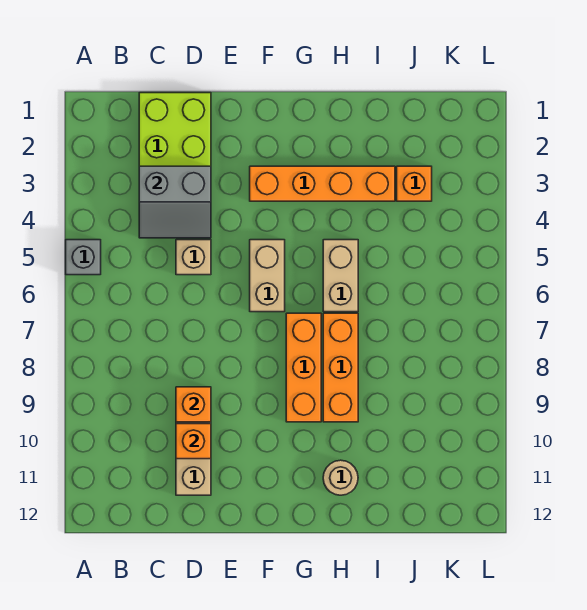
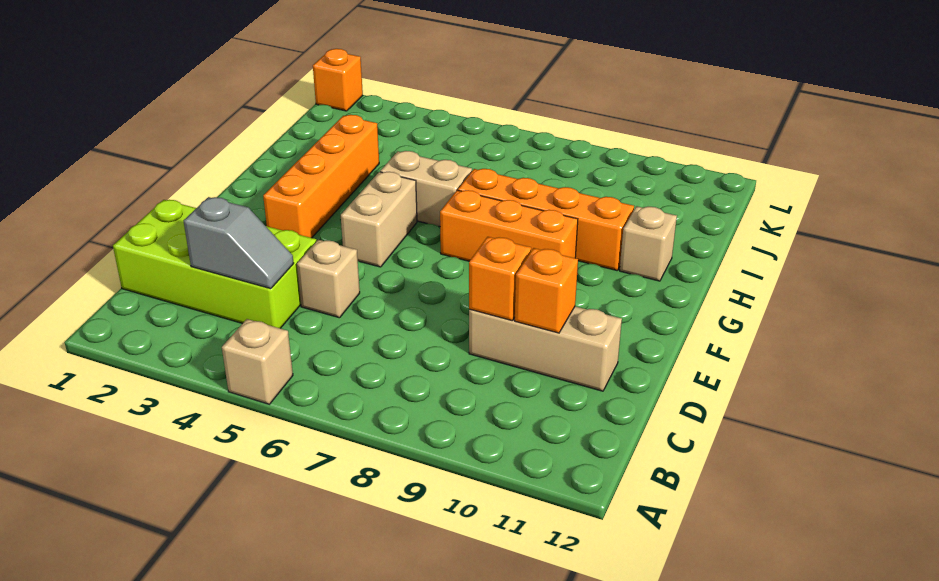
grey brick A5 level 1 -> tan brick A5 level 1
grey slope C3:D4 level 2 top 3 -> grey slope C3:C4 level 2 top 3
tan brick F5:F6 level 1 -> tan brick F5:G5 level 1
orange brick H7:H9 level 1 -> orange brick H7:H10 level 1
tan round brick H11 level 1 -> tan brick H11 level 1
orange brick J3 level 1 -> orange brick L1 level 1

